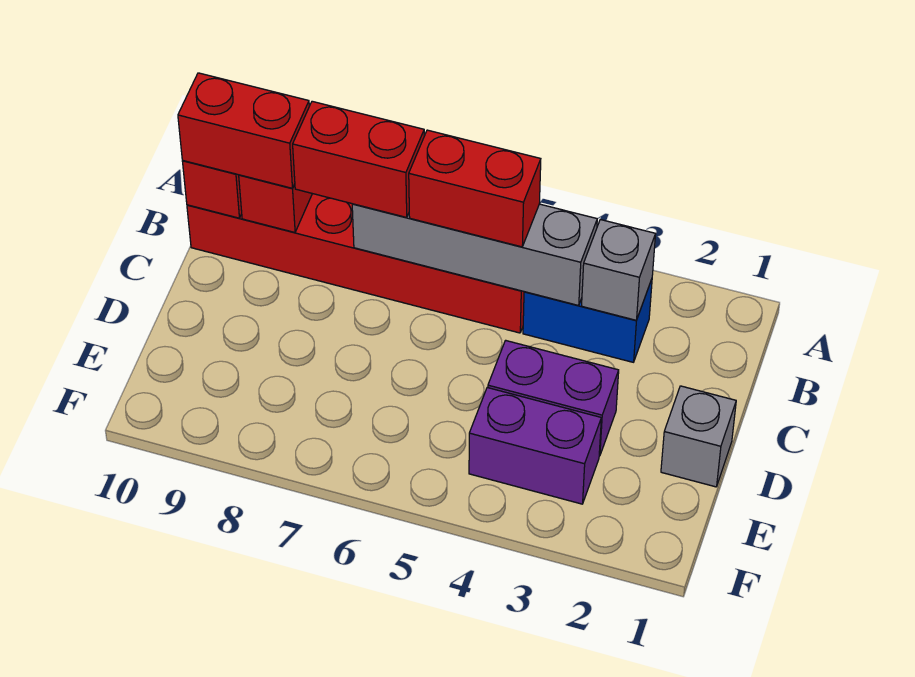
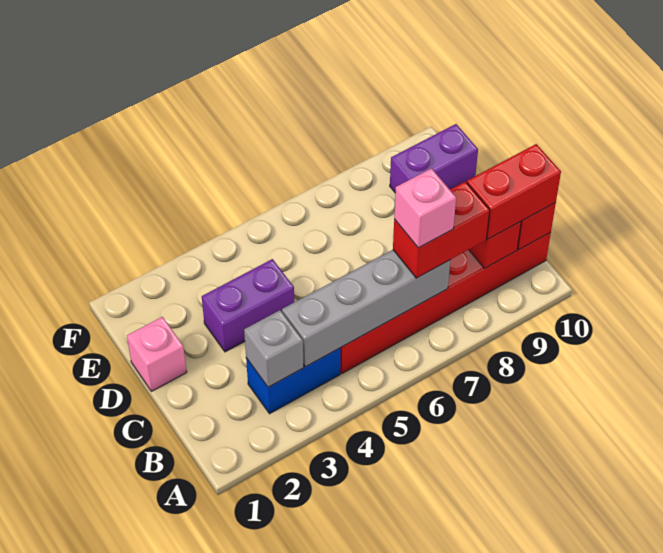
red brick B5:B6 level 3 -> none
none -> pink brick B7 level 4
grey brick D1 level 1 -> pink brick D1 level 1
purple brick E3:E4 level 1 -> purple brick E9:E10 level 1

